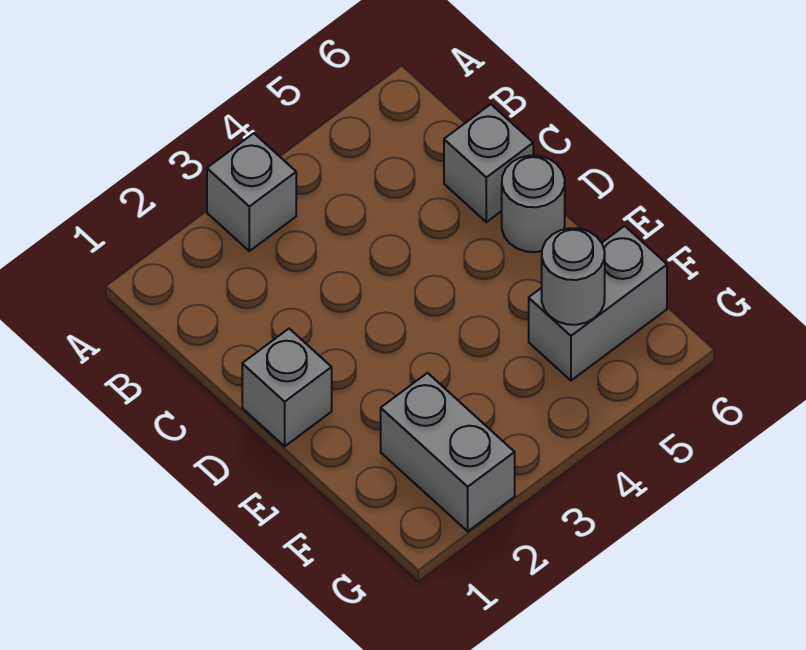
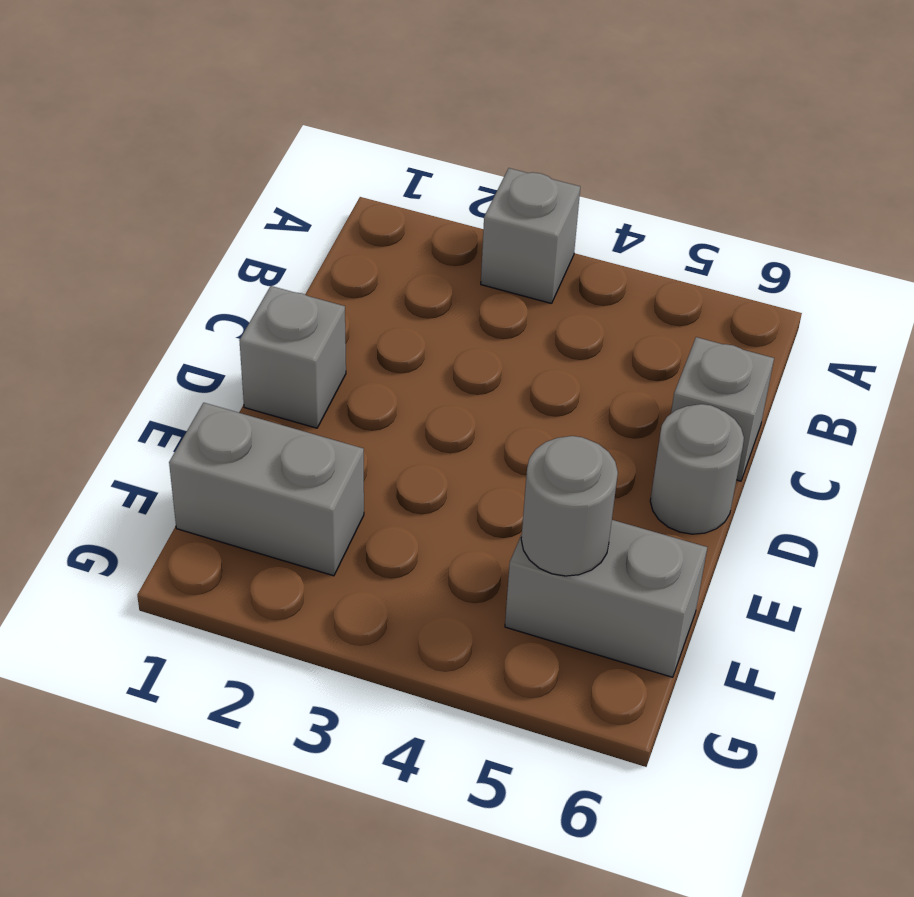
grey brick F2:G2 level 1 -> grey brick F1:F2 level 1

